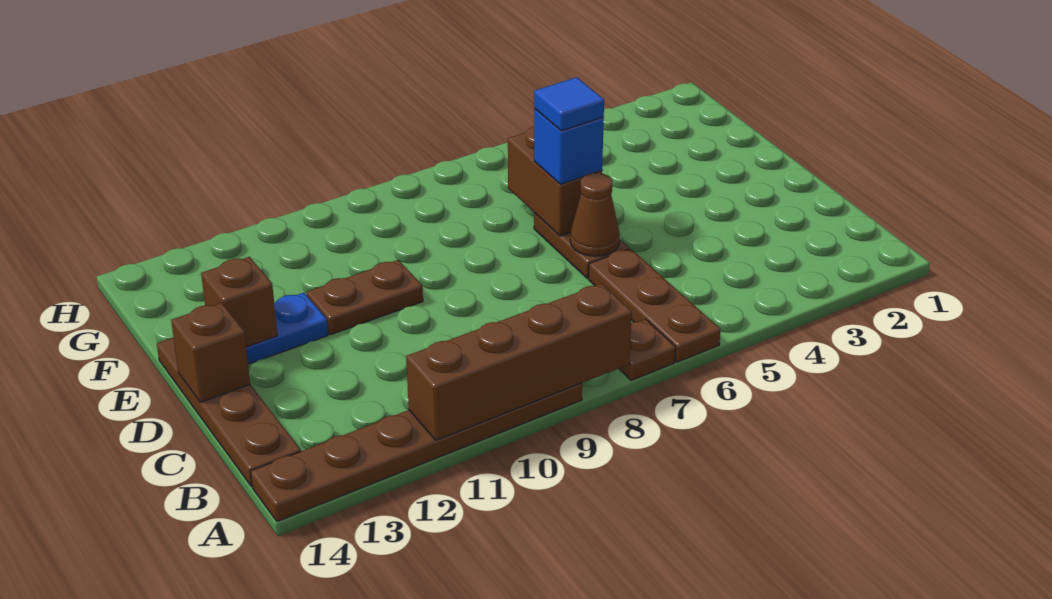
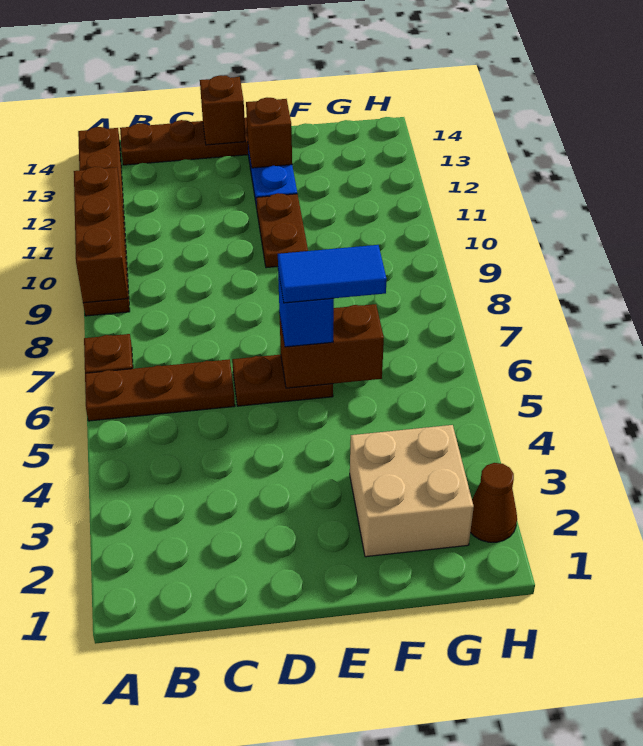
brown brick A8:A11 level 2 -> brown brick A9:A11 level 2
brown cone D6 level 2 -> brown cone H2 level 1
blue tile E6 level 4 -> blue tile E6:F6 level 4
none -> tan brick F2:G3 level 1

